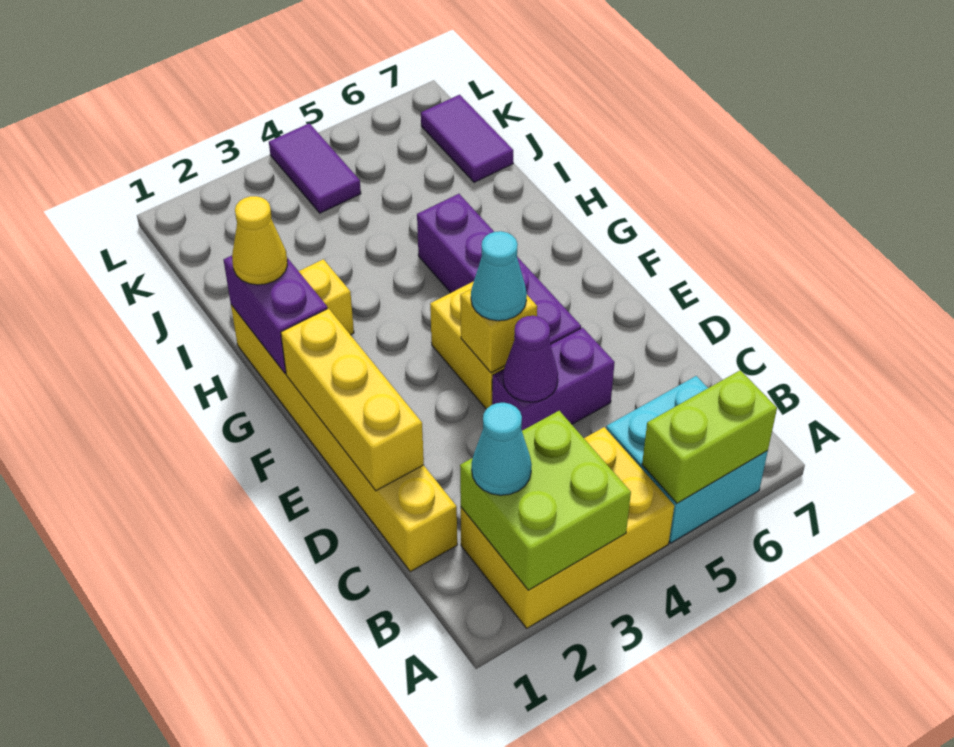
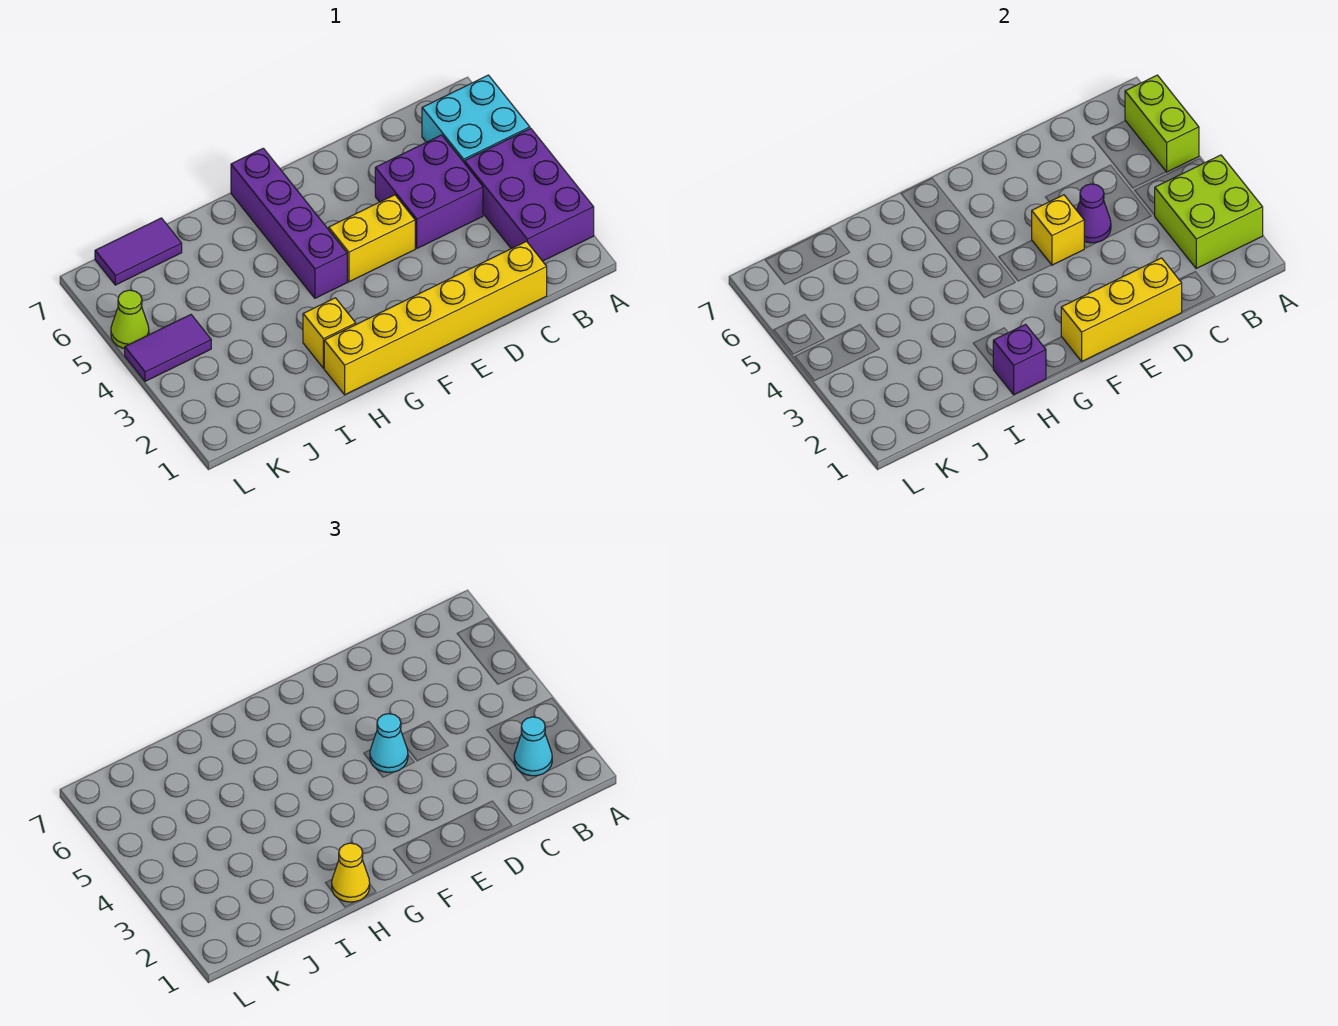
yellow brick A2:B4 level 1 -> purple brick A2:B4 level 1
purple brick D4:D5 level 1 -> purple brick C4:D5 level 1
purple brick E5:H5 level 1 -> purple brick G4:G7 level 1
purple brick G1:H1 level 2 -> purple brick H1 level 2
none -> lime cone L5 level 1

